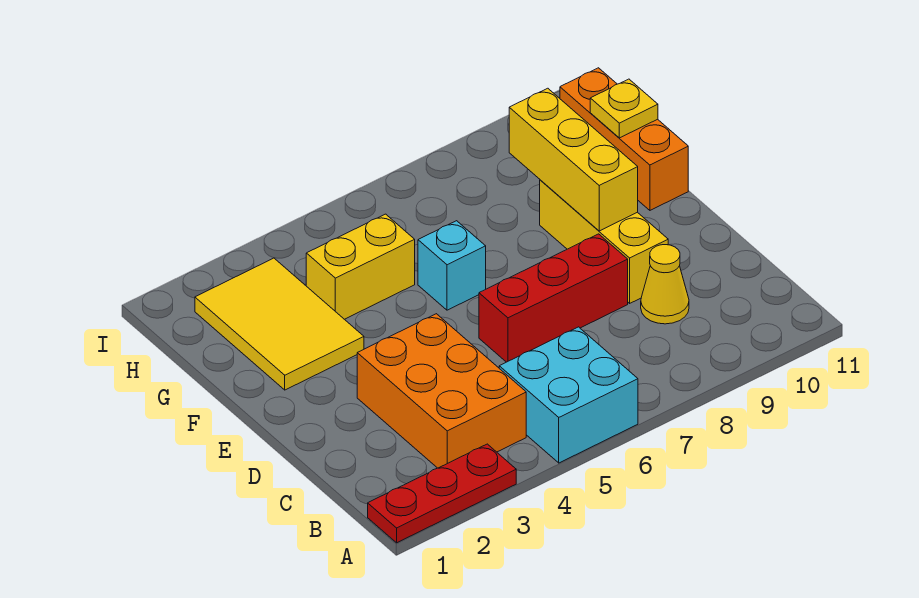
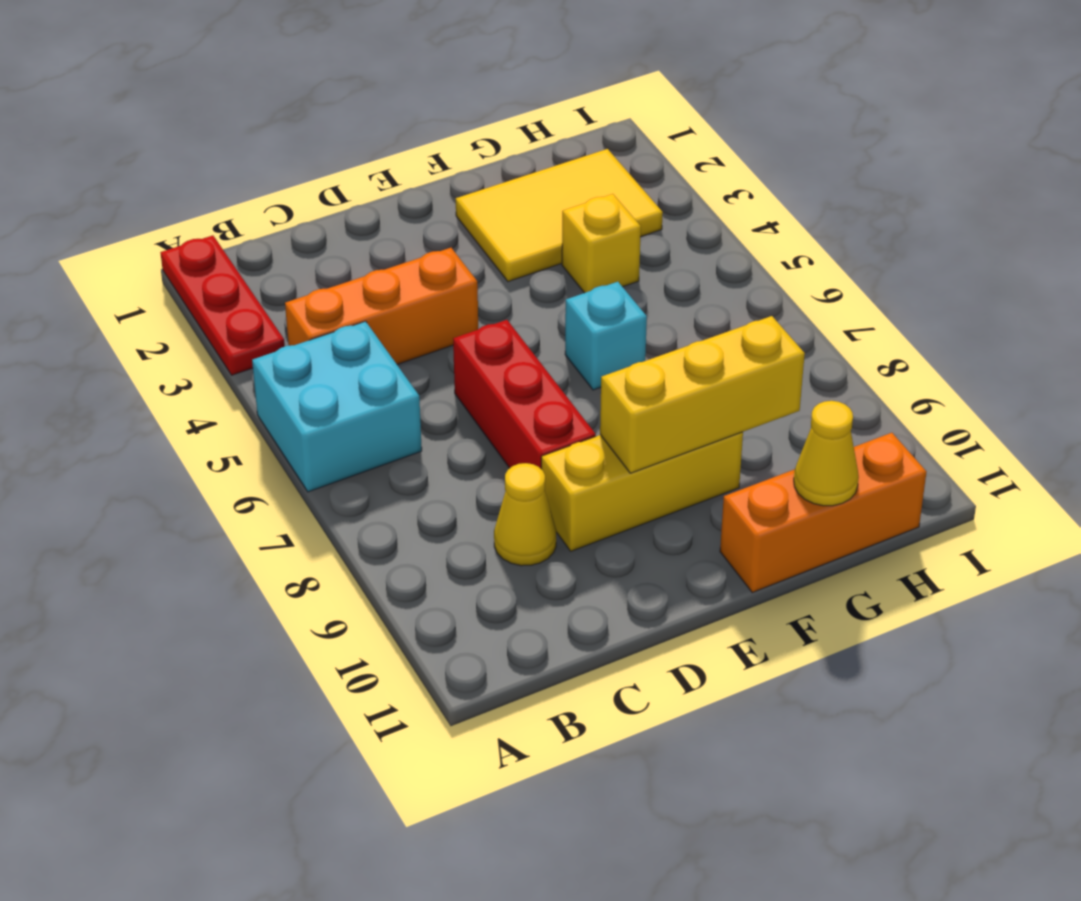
orange brick B3:D4 level 1 -> orange brick B4:D4 level 1
yellow brick G4:G5 level 1 -> yellow brick G4 level 1
yellow plate G11 level 2 -> yellow cone G11 level 2

